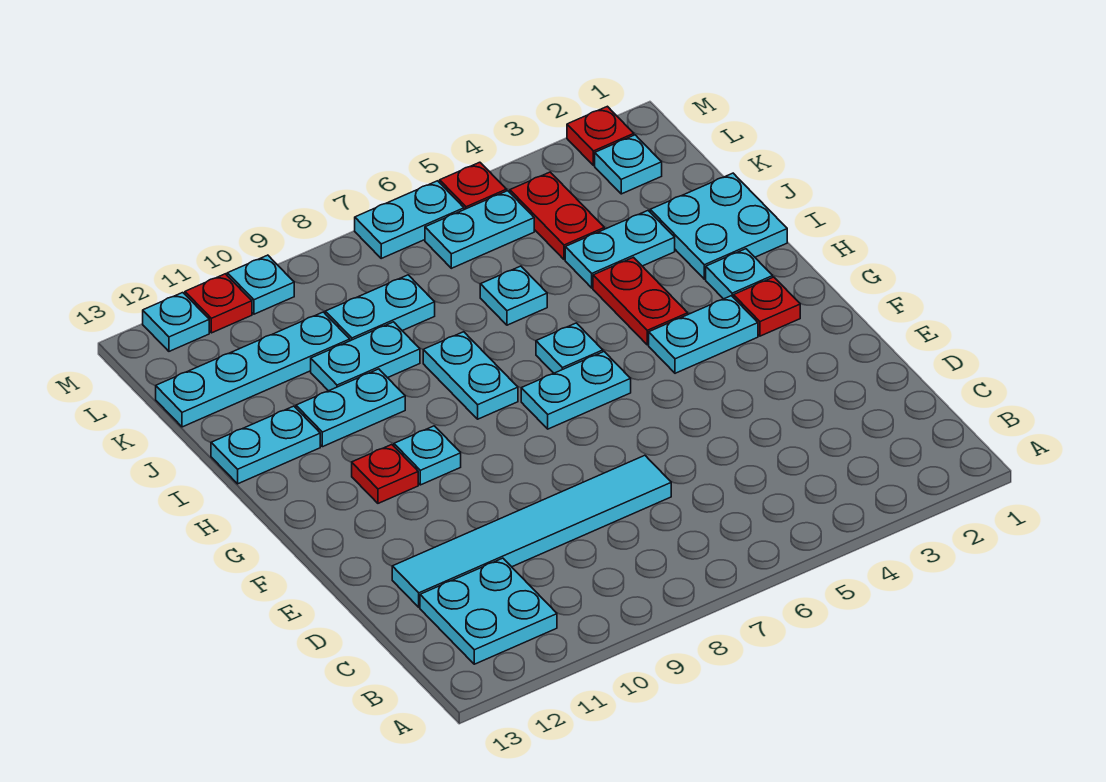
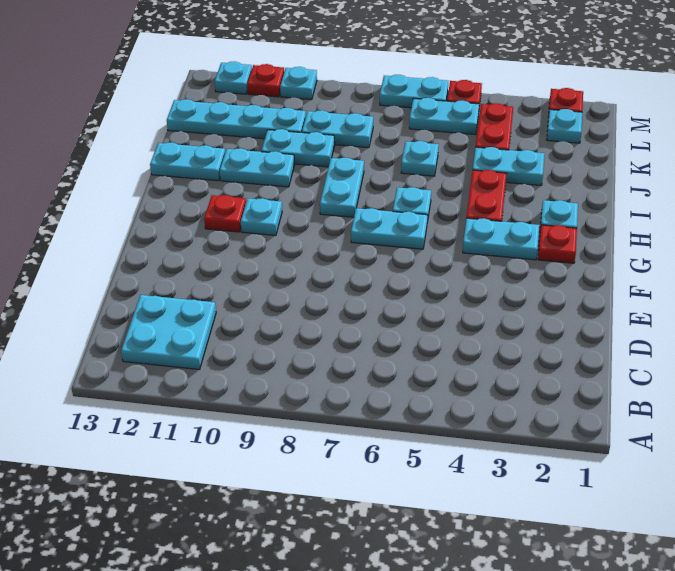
cyan tile D7:D12 level 1 -> none
cyan plate I1:J2 level 1 -> none

